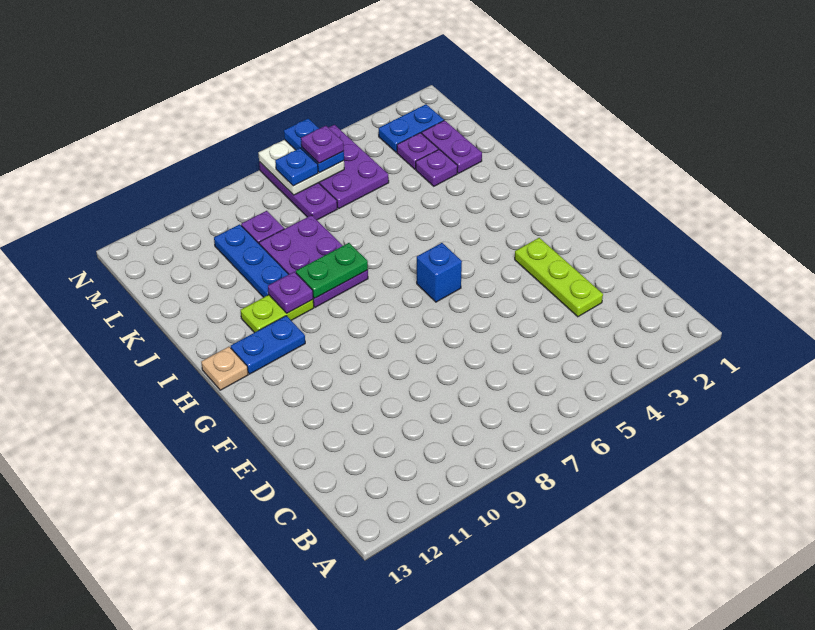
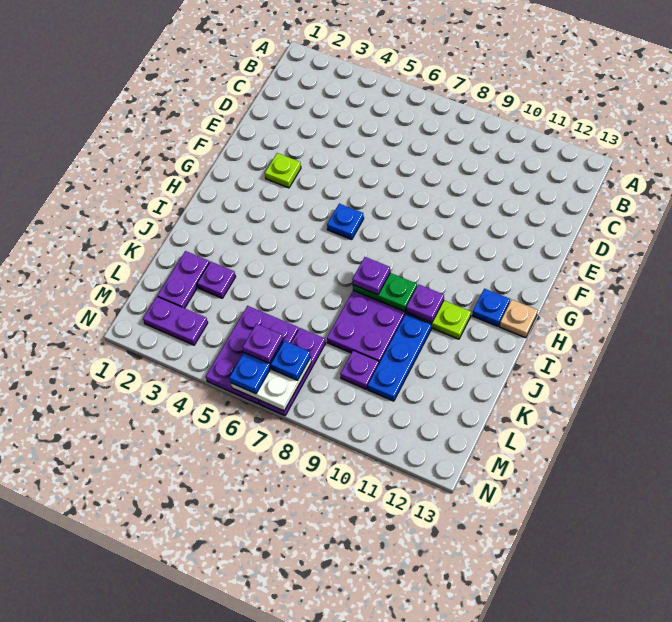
lime plate D3:F3 level 1 -> lime plate F3 level 1
blue brick G6 level 1 -> blue plate G6 level 1
blue plate H11:H12 level 1 -> blue plate H12 level 1
purple plate L3 level 1 -> purple plate I8 level 3
blue plate M2:M3 level 1 -> purple plate M2:M3 level 1

